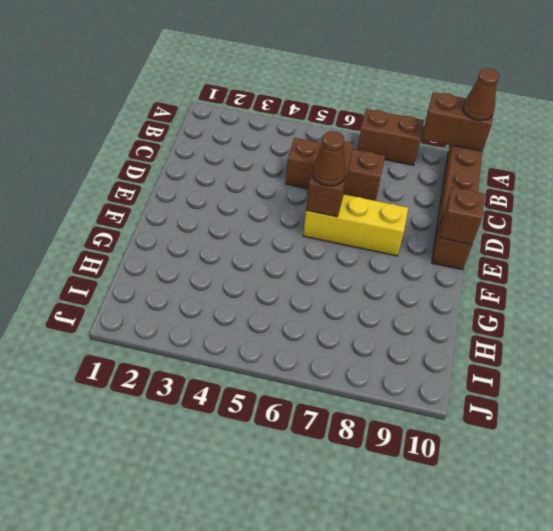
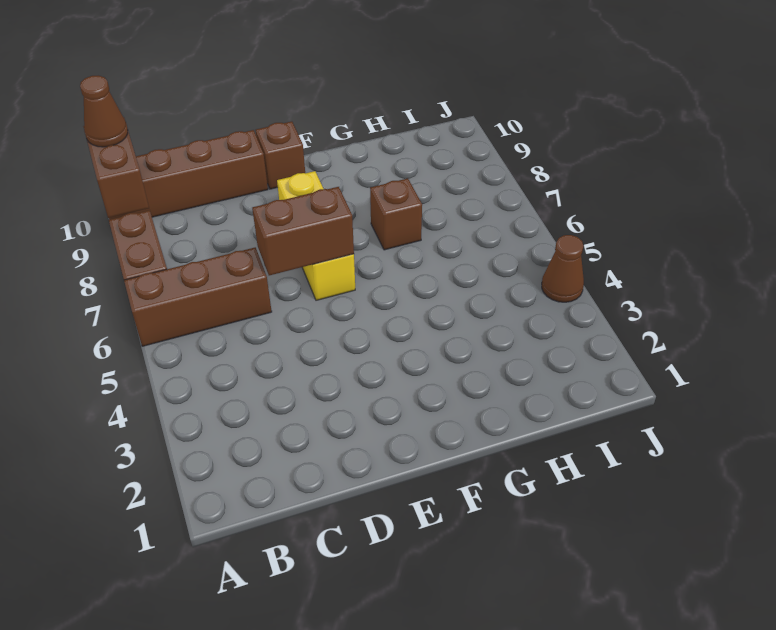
brown brick C5:C7 level 1 -> brown brick A6:C6 level 1
brown cone E6 level 3 -> brown cone J4 level 1
brown brick E10 level 2 -> brown brick G7 level 1

